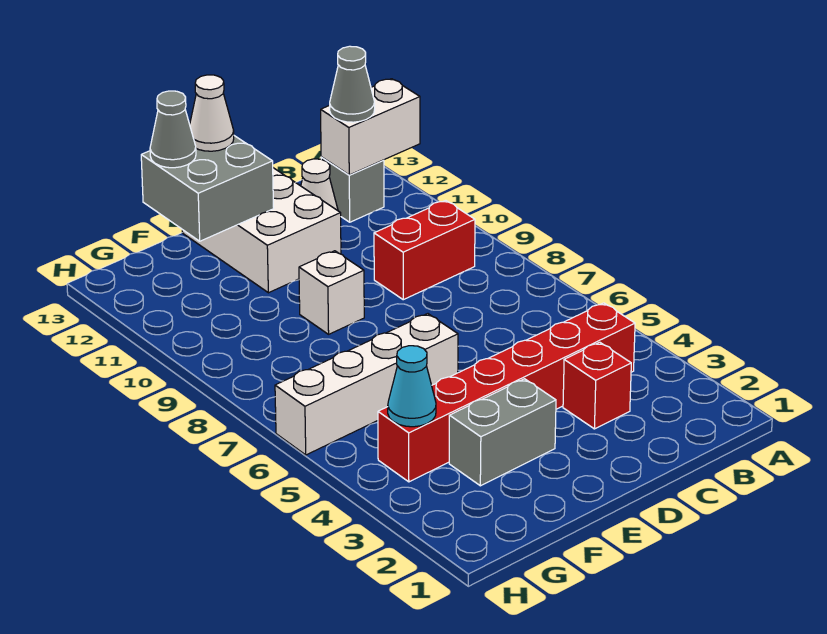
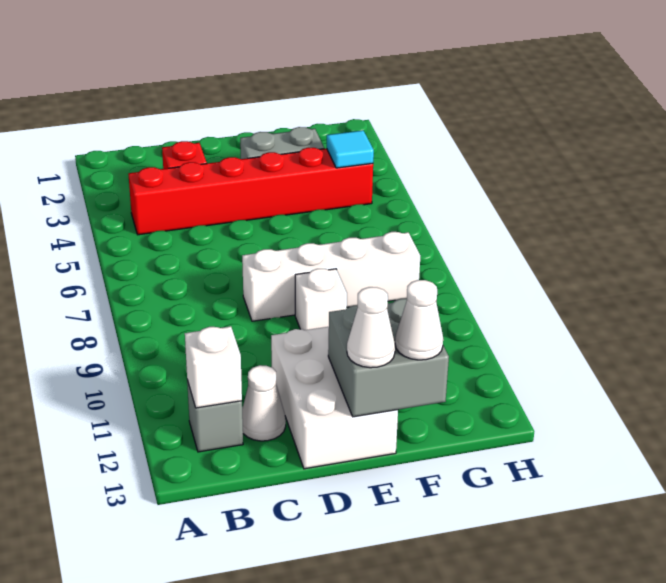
white brick A12:B12 level 2 -> white brick B12 level 2
red brick B9:C9 level 1 -> none
grey cone B12 level 3 -> none
white brick E6:H6 level 1 -> white brick D8:G8 level 1
grey cone F13 level 3 -> white cone F13 level 3
cyan cone G4 level 2 -> cyan tile G4 level 2

